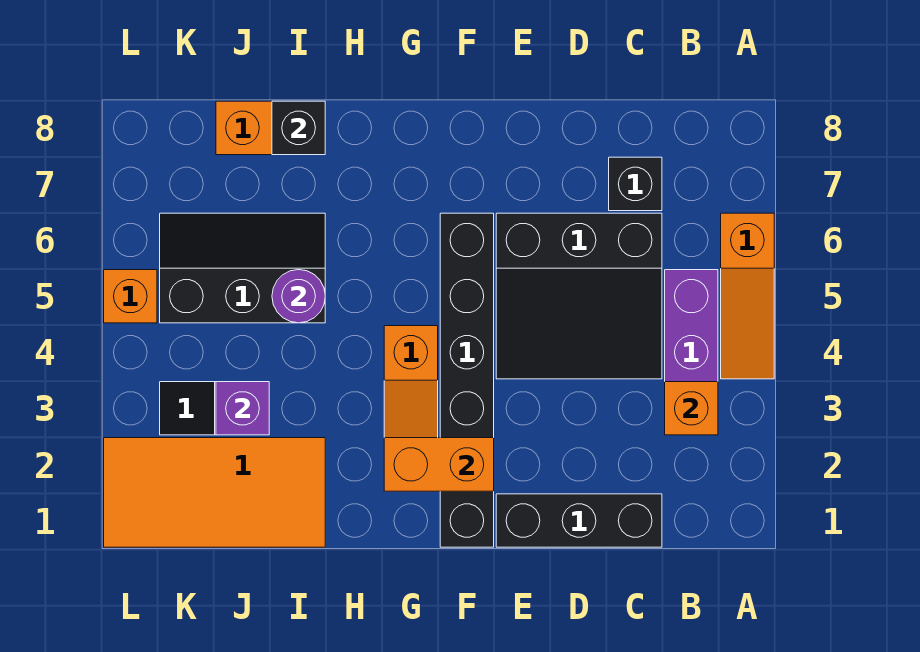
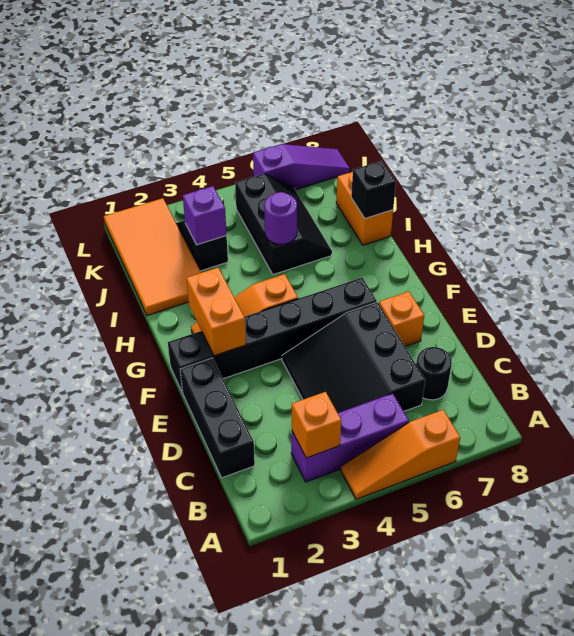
black brick C7 level 1 -> black round brick C7 level 1
orange brick L5 level 1 -> orange brick E7 level 1
none -> purple slope L6:L8 level 1 top 6

